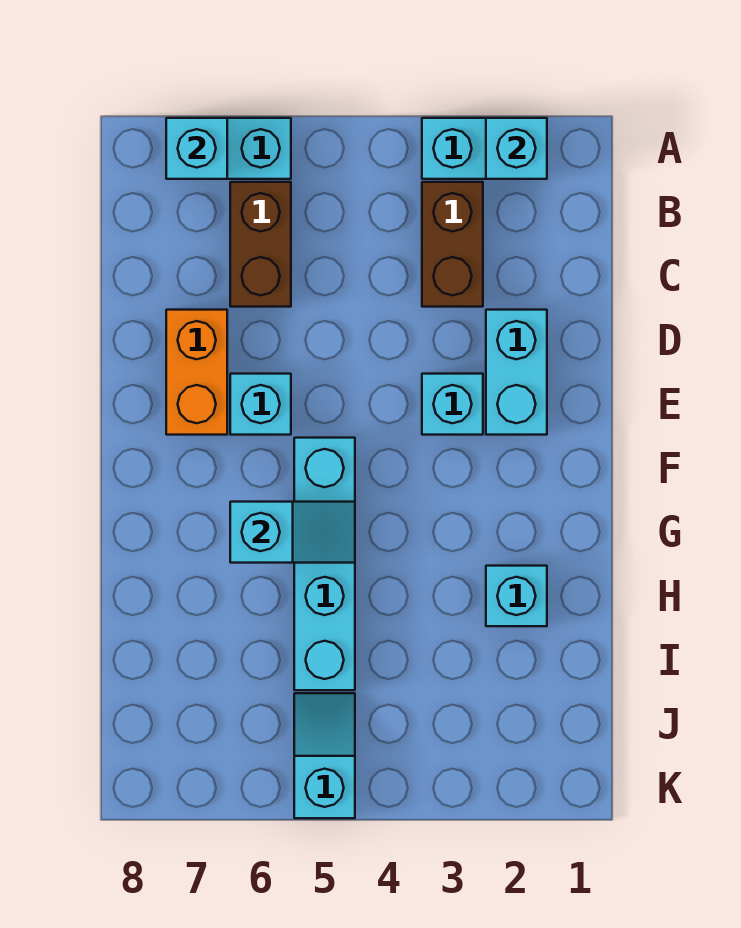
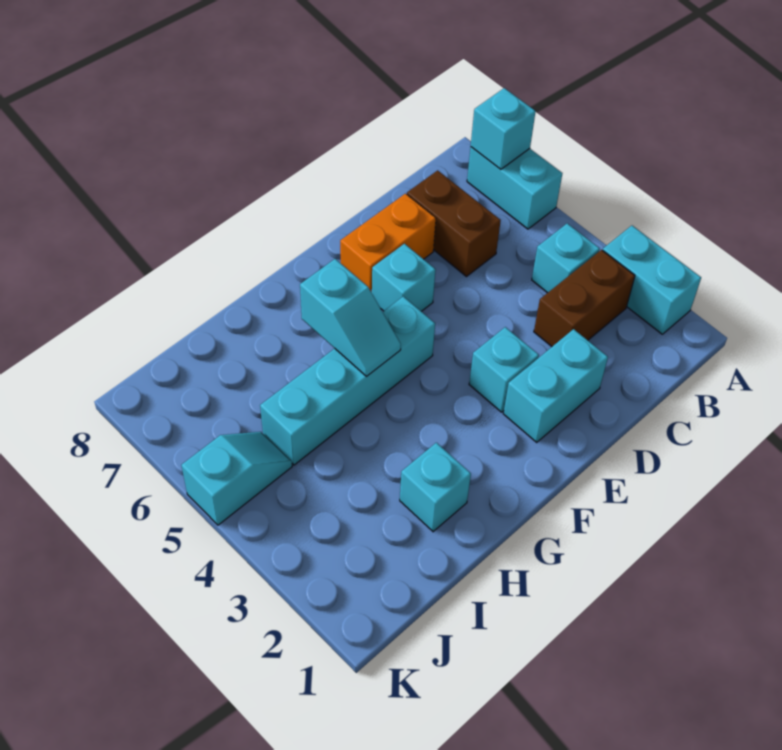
cyan brick A2 level 2 -> cyan brick B4 level 1
brown brick B6:C6 level 1 -> brown brick C6:C7 level 1

